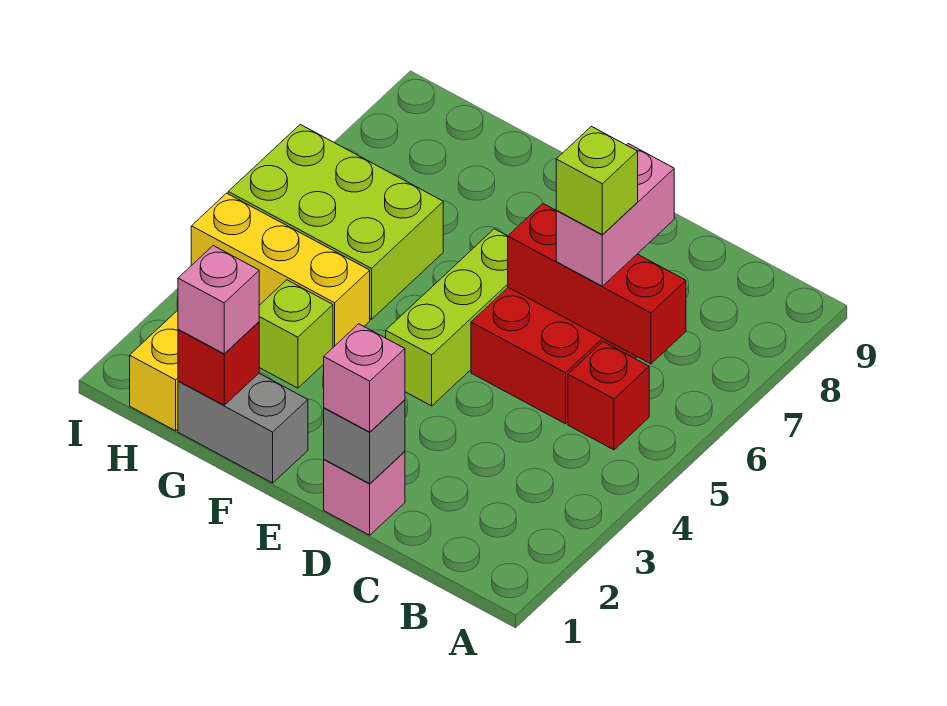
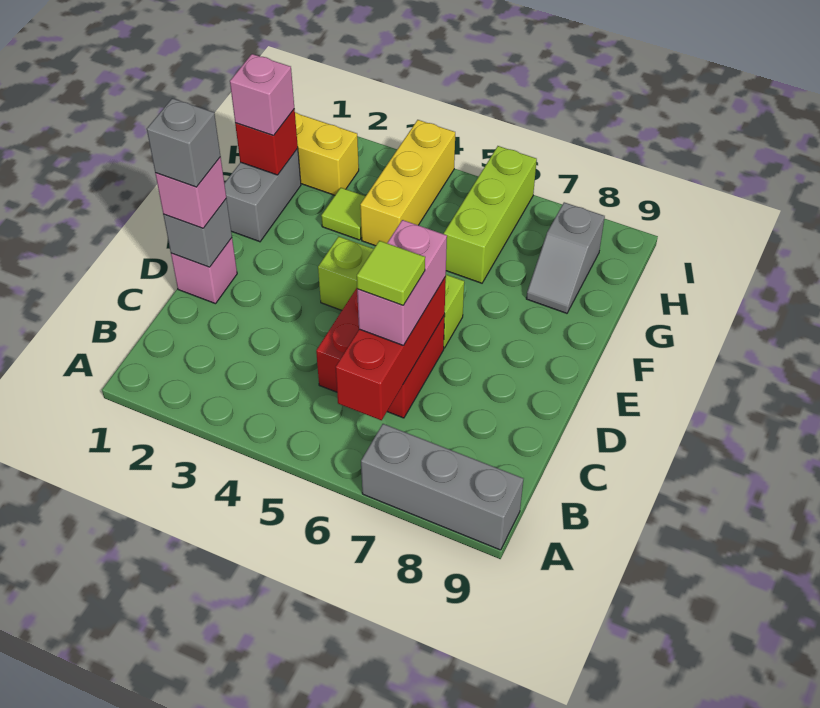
none -> grey brick A7:A9 level 1
red brick B5 level 1 -> none
pink brick C6:C7 level 3 -> pink brick C6:D6 level 3
lime brick C6 level 4 -> lime tile C6 level 4
none -> grey brick D1 level 4
lime brick G3 level 1 -> lime tile G3 level 1
lime brick G5:I6 level 1 -> lime brick G6:I6 level 1
none -> grey slope G8:H8 level 1 top H

